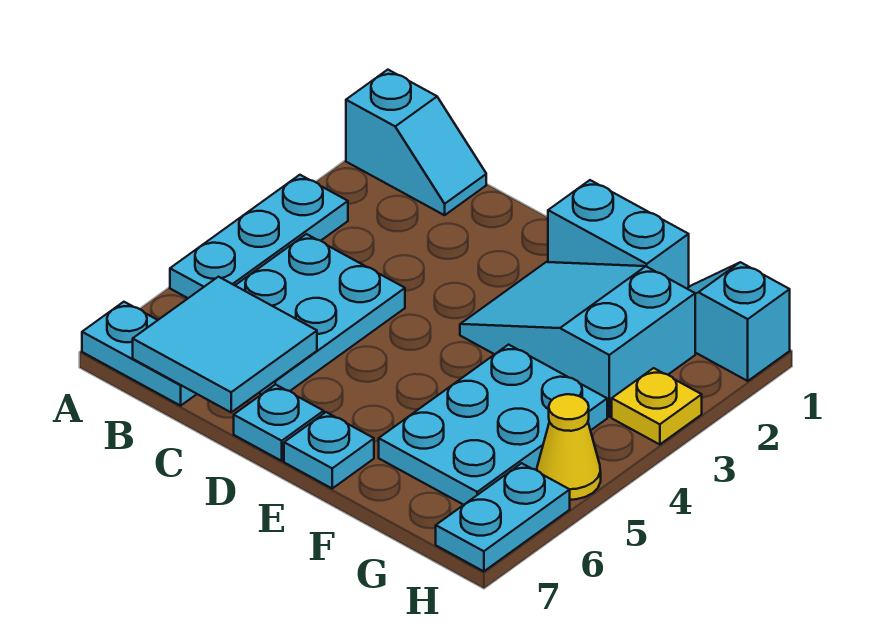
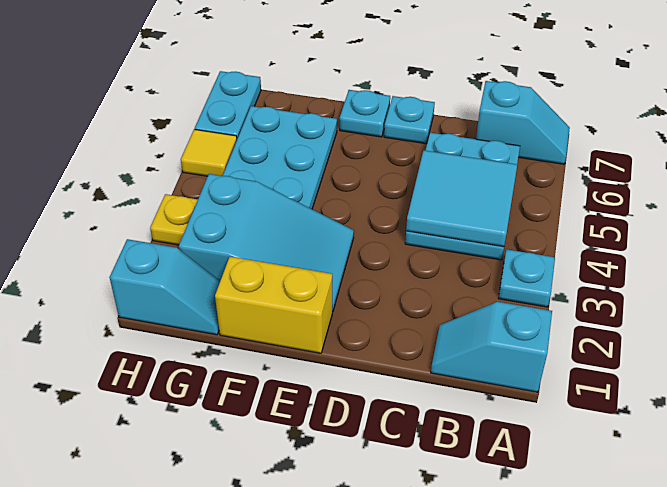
cyan plate A3:A5 level 1 -> cyan plate A3 level 1
cyan plate A7:B7 level 1 -> cyan slope A7:B7 level 1 top B
cyan tile B6:C7 level 2 -> cyan tile B4:C5 level 2
cyan brick E1:F1 level 1 -> yellow brick E1:F1 level 1
yellow cone H5 level 1 -> yellow tile H5 level 1

